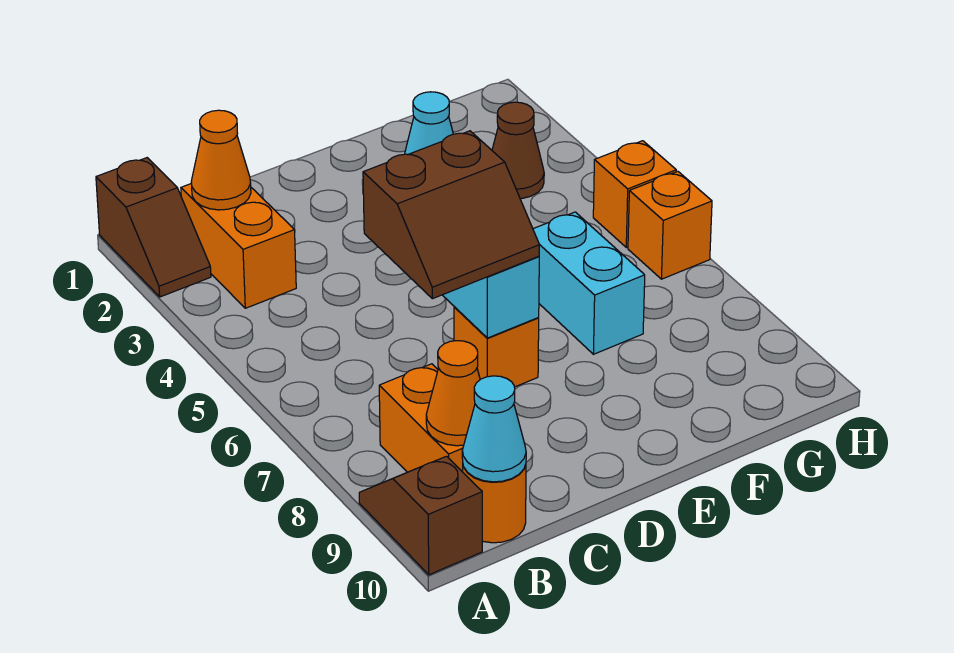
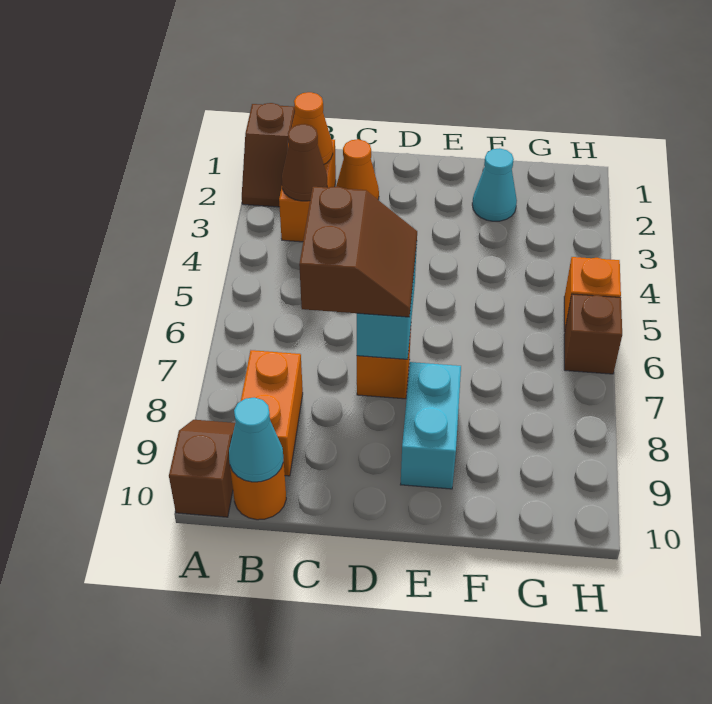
orange cone B9 level 2 -> orange cone C2 level 1
brown slope C6:D7 level 3 top 6 -> brown slope C6:D7 level 3 top C
cyan brick F6:F7 level 1 -> cyan brick E8:E9 level 1
brown cone G3 level 1 -> brown cone B3 level 2
orange brick H6 level 1 -> brown brick H6 level 1

